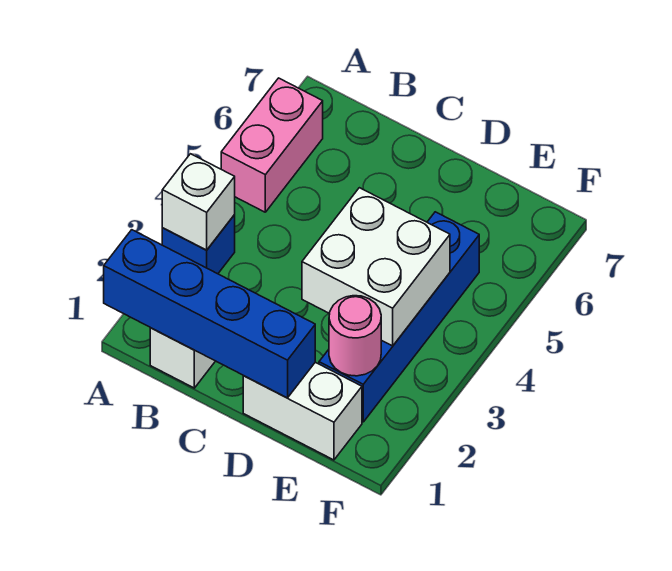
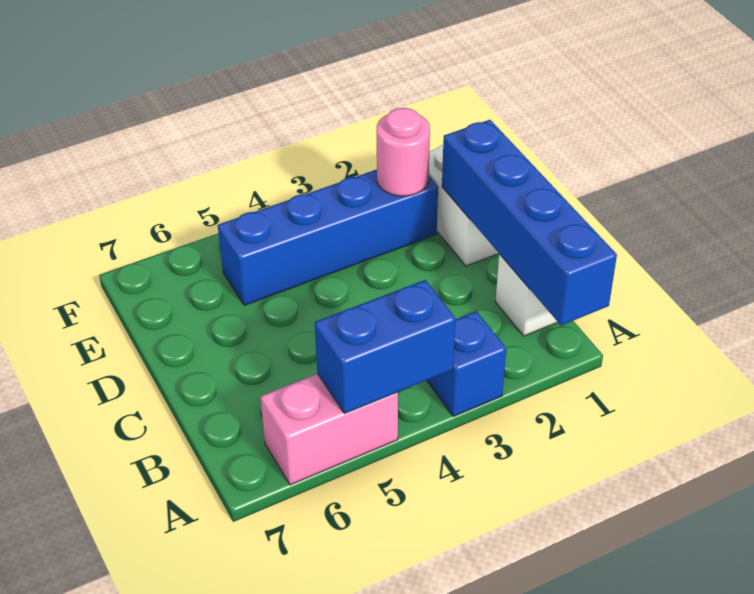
white brick A3 level 2 -> none
none -> blue brick A4:A5 level 2
white brick D3:E4 level 2 -> none

